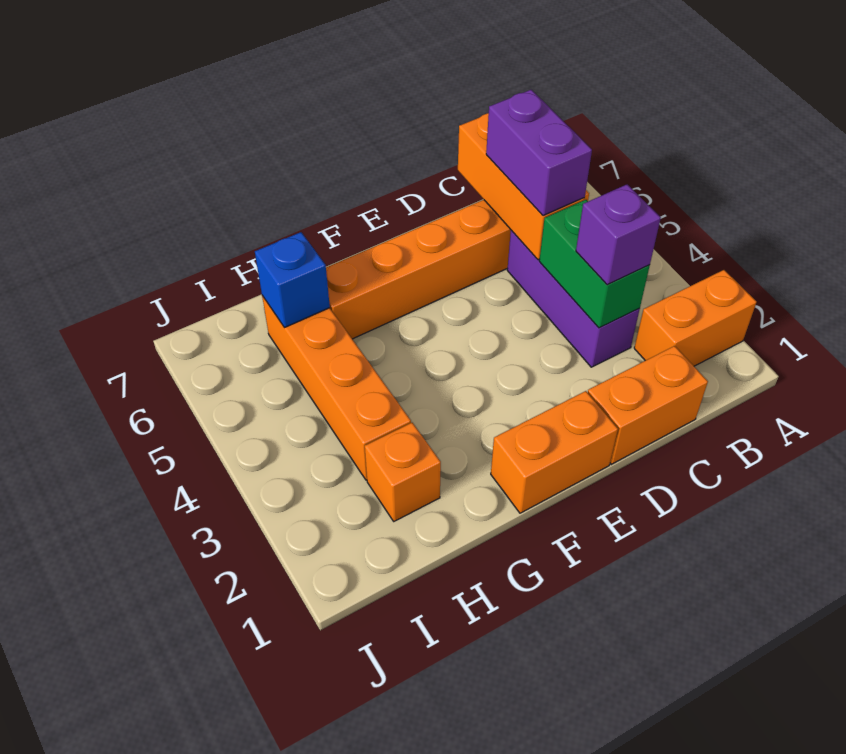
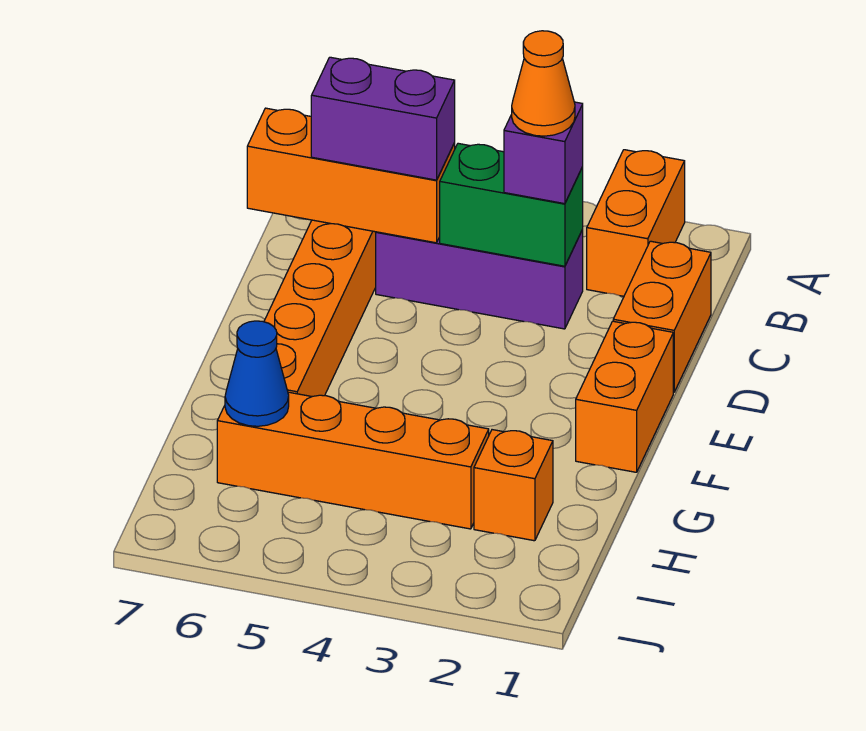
none -> orange cone C3 level 4
blue brick H6 level 2 -> blue cone H6 level 2

